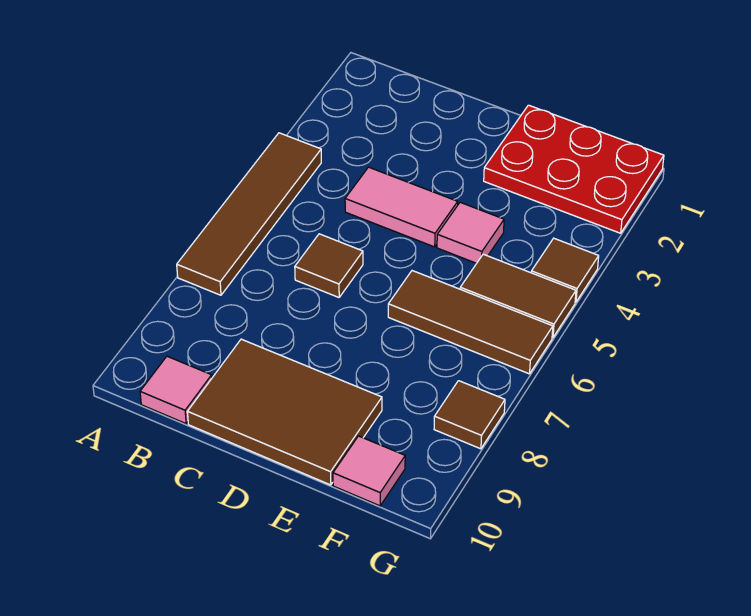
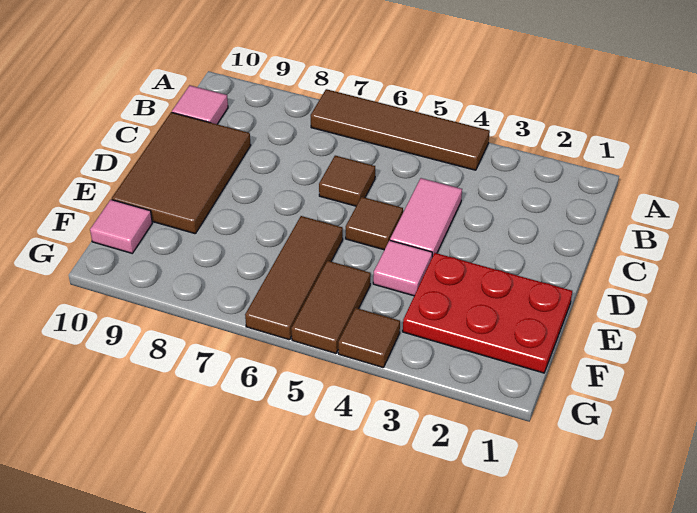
red plate E1:G2 level 1 -> red plate E1:F3 level 1
brown tile G8 level 1 -> brown tile D5 level 1

